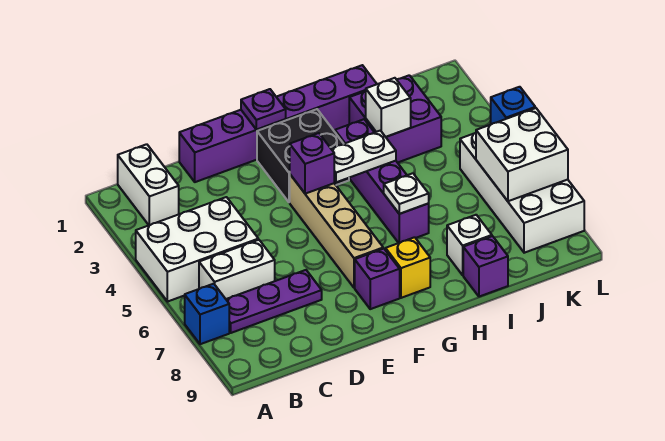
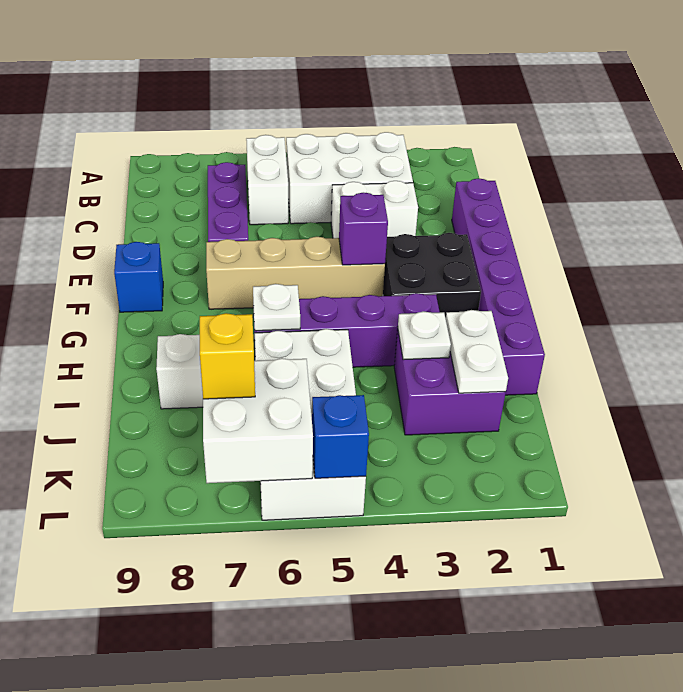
white brick A4:C5 level 1 -> white brick B3:C5 level 1
blue brick A7 level 1 -> blue brick F9 level 1
white brick B1:B2 level 1 -> white brick D3:D4 level 1
purple plate F1 level 2 -> none
purple brick F8 level 1 -> none
white plate G4:H4 level 2 -> white plate I2:J2 level 2
yellow brick G8 level 1 -> yellow brick K7 level 3
white brick I3 level 2 -> white plate I3 level 2
purple brick I9 level 1 -> none
white brick K5:L8 level 1 -> white brick I5:L6 level 1

